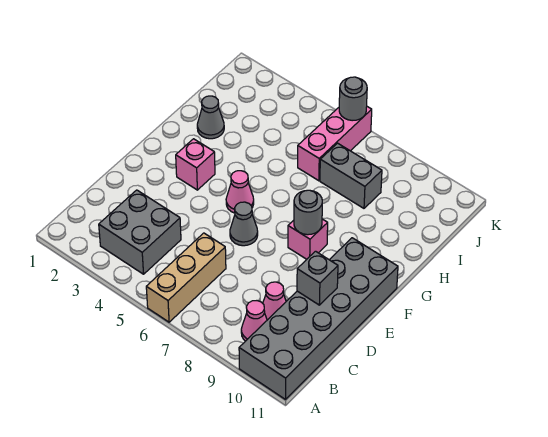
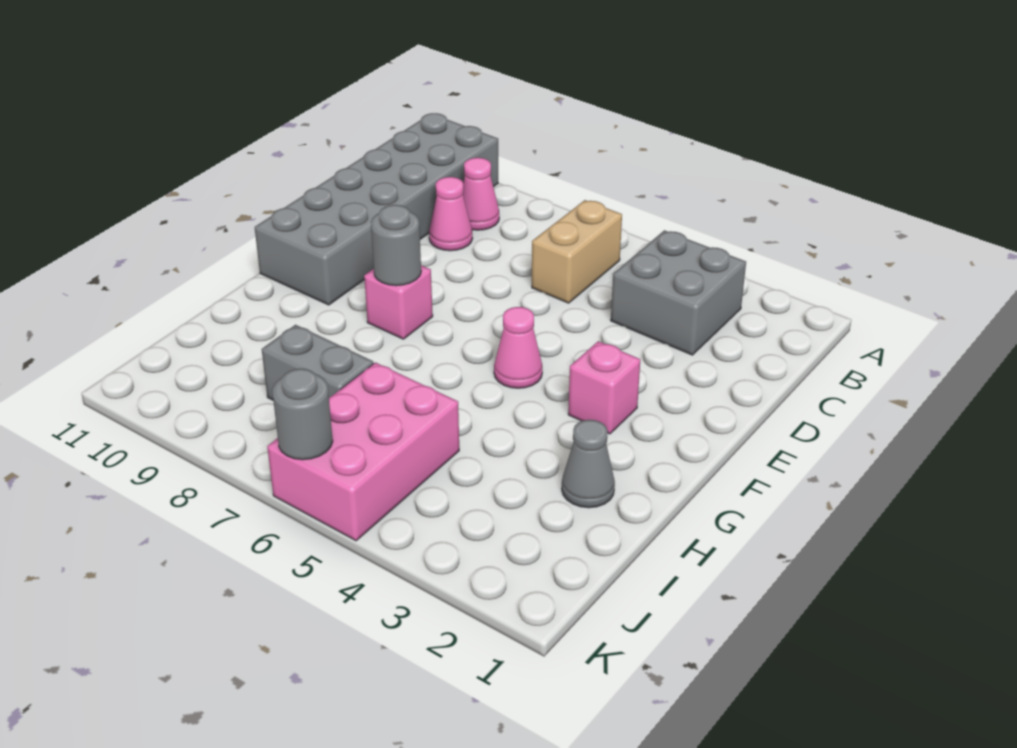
tan brick A6:C6 level 1 -> tan brick B6:C6 level 1
grey brick D10 level 2 -> none
grey cone E6 level 1 -> none
pink brick I6:K6 level 1 -> pink brick I5:K6 level 1

